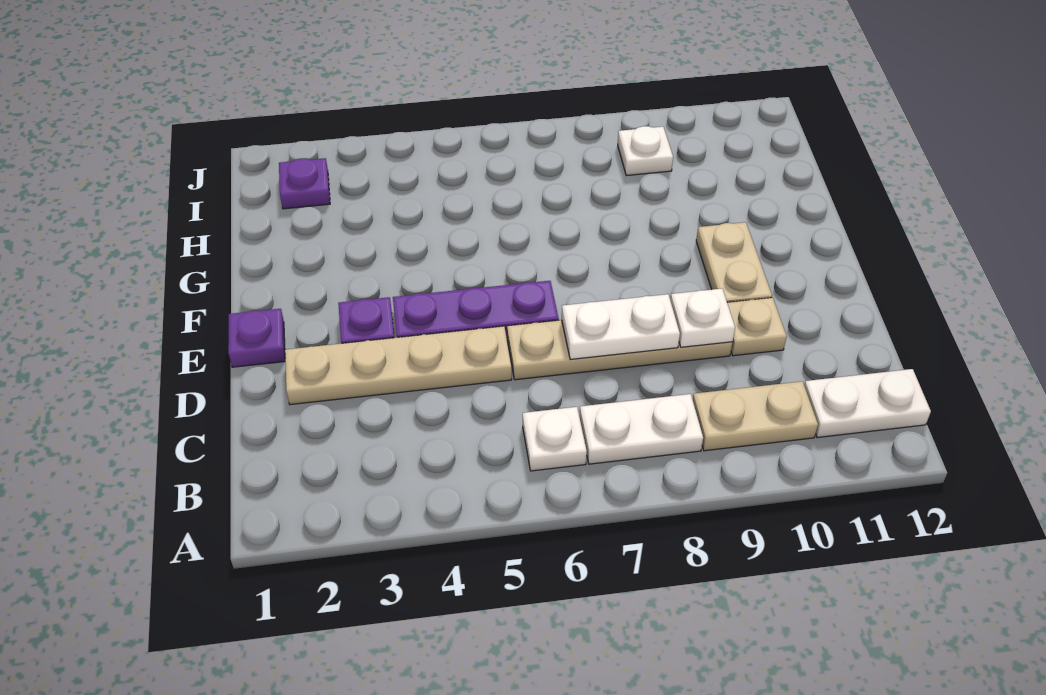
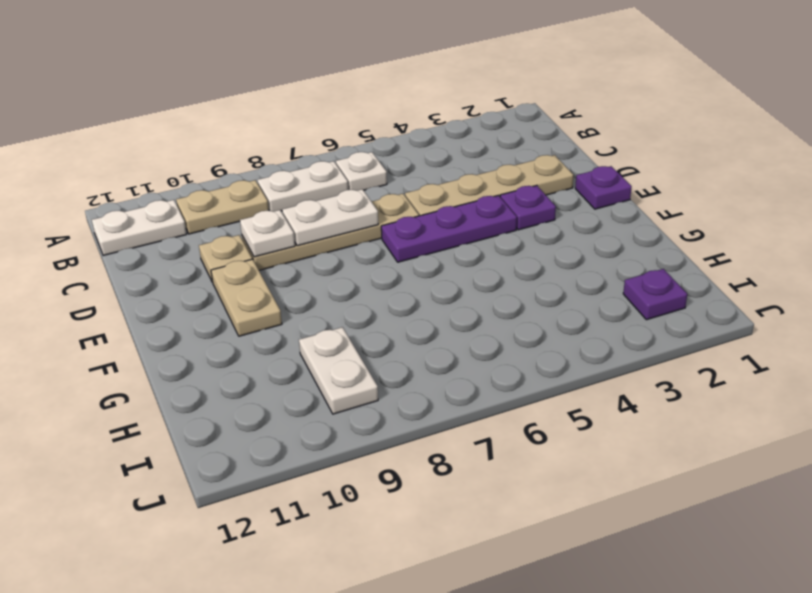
white plate I9 level 1 -> white plate H9:I9 level 1

